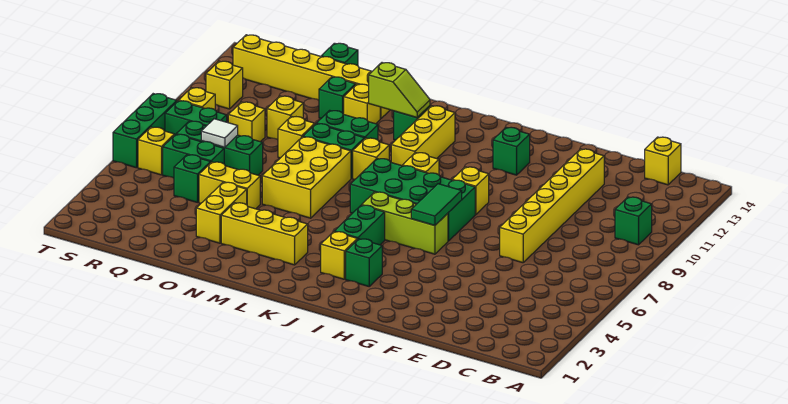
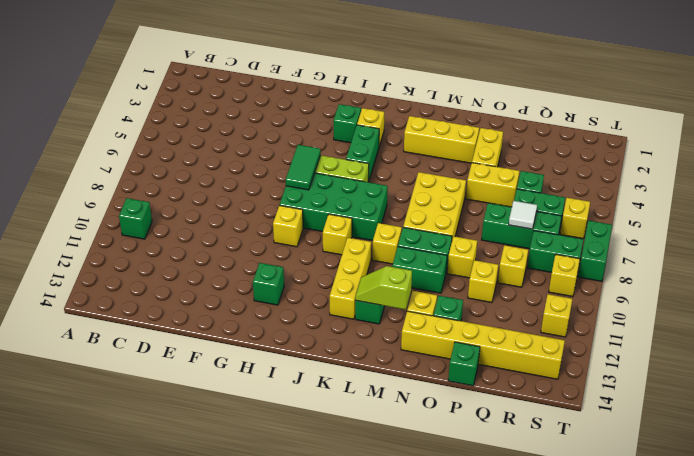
yellow brick C14 level 1 -> none
yellow brick E7:E12 level 1 -> none
green brick T6:T8 level 1 -> green brick T7:T8 level 1

